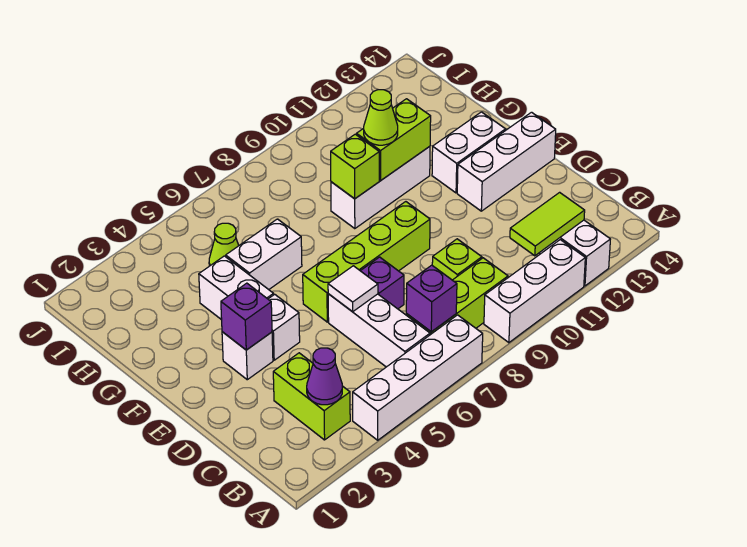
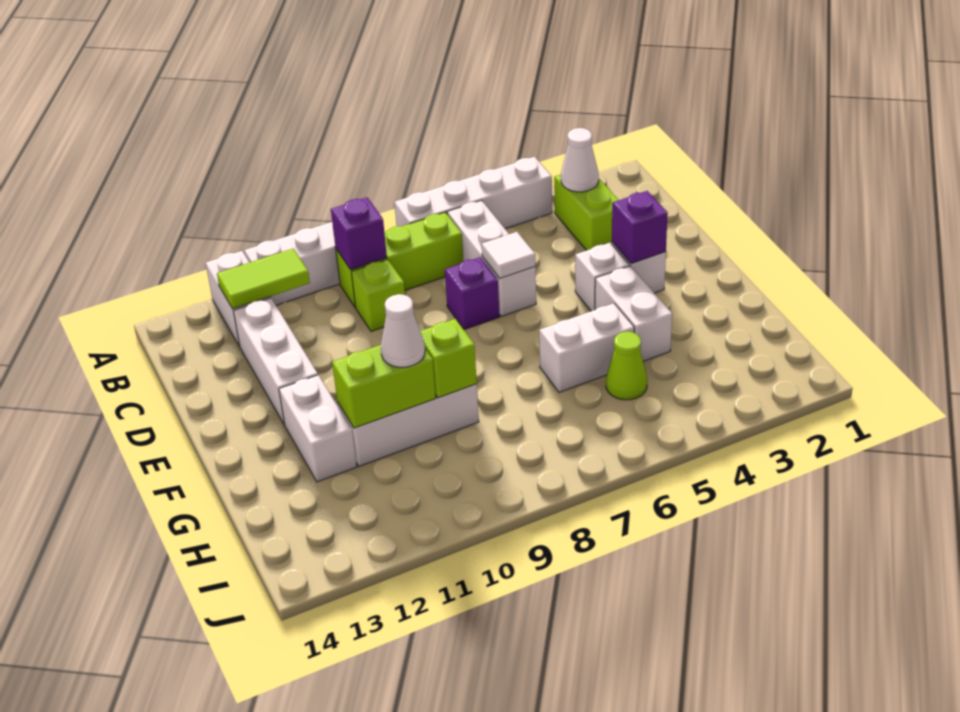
purple cone B3 level 2 -> white cone B3 level 2
purple brick B7 level 2 -> purple brick B9 level 2
lime brick E6:E9 level 1 -> none
white brick E12:E14 level 1 -> white brick C12:E12 level 1
white brick F12:F13 level 1 -> white brick F12:G12 level 1
lime cone G10 level 3 -> white cone G10 level 3

